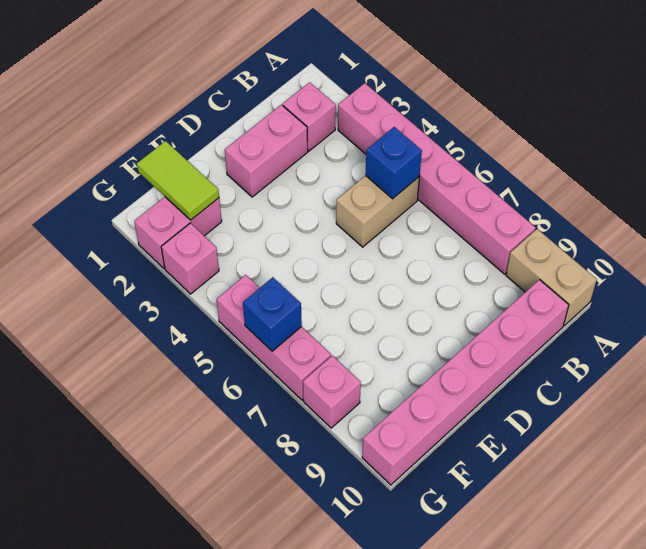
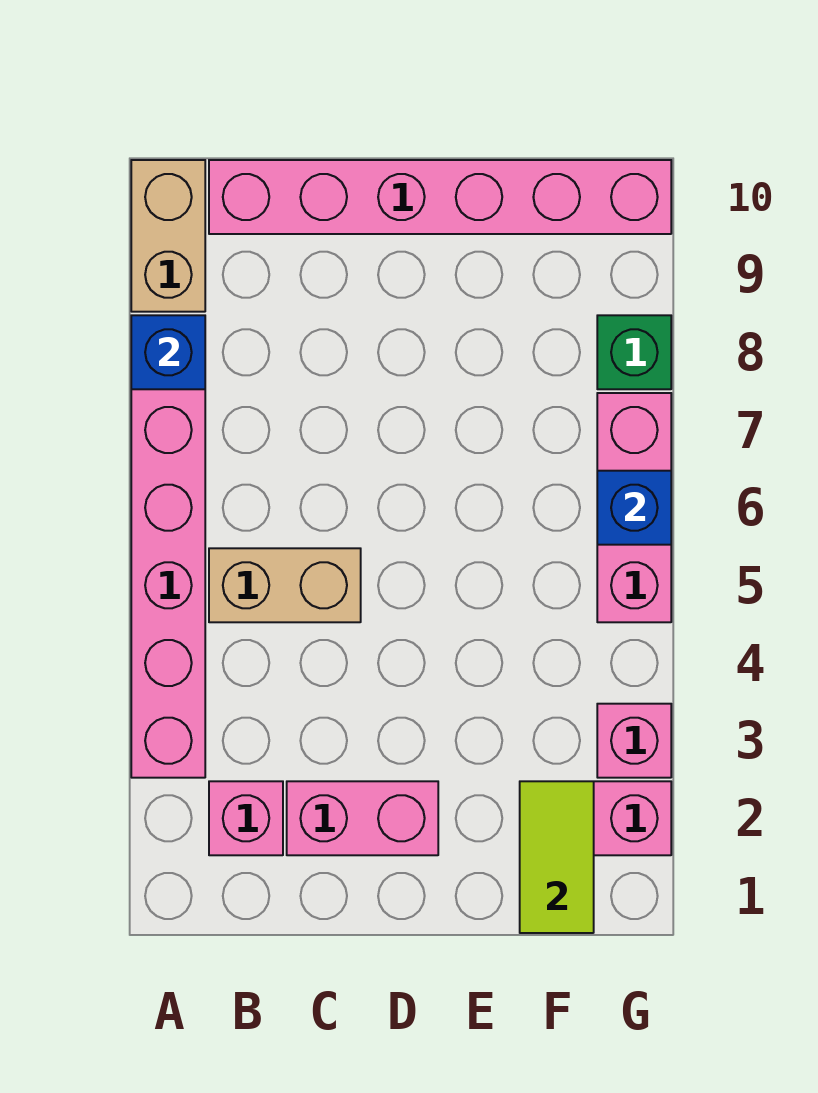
blue brick B5 level 2 -> blue brick A8 level 2
pink brick G8 level 1 -> green brick G8 level 1

